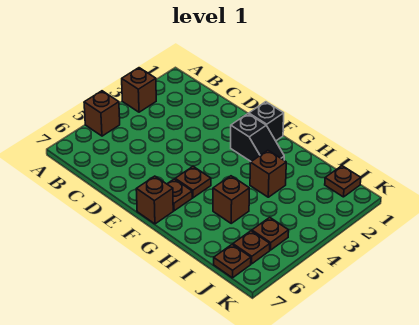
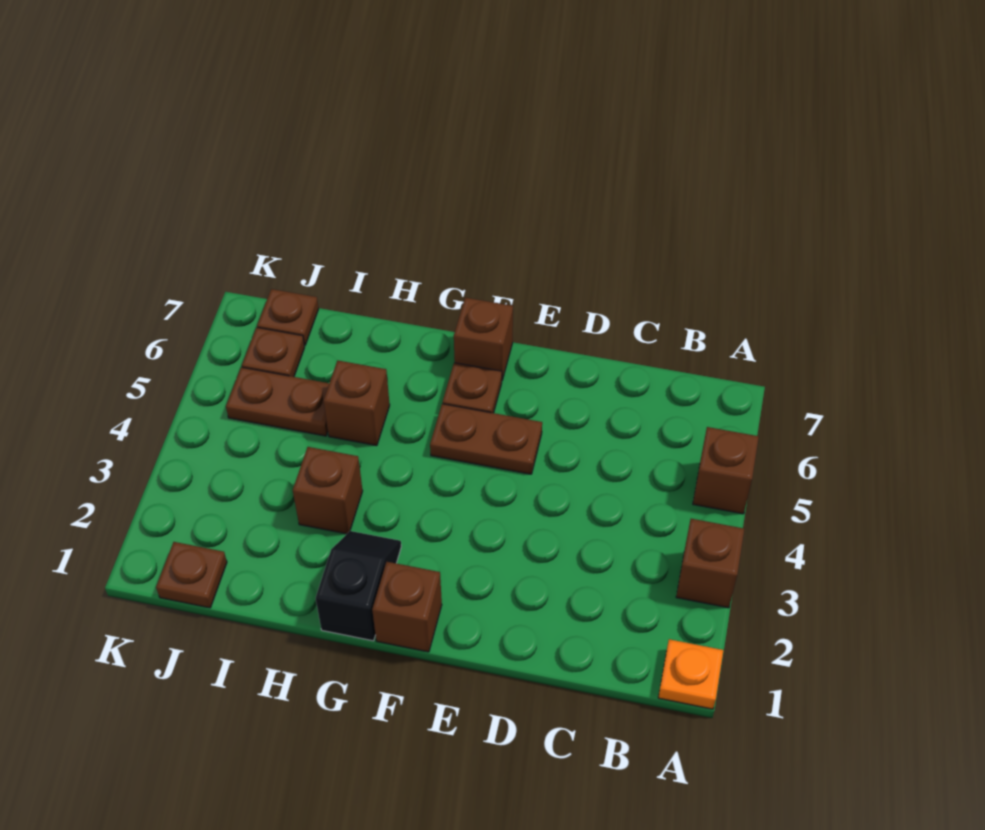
none -> orange plate A1 level 1
black brick F1 level 1 -> brown brick F1 level 1
black slope F2:G2 level 1 top F -> black slope G1:G2 level 1 top 1
brown plate F5 level 1 -> brown plate E5:F5 level 1
brown plate J5 level 1 -> brown plate I5:J5 level 1

